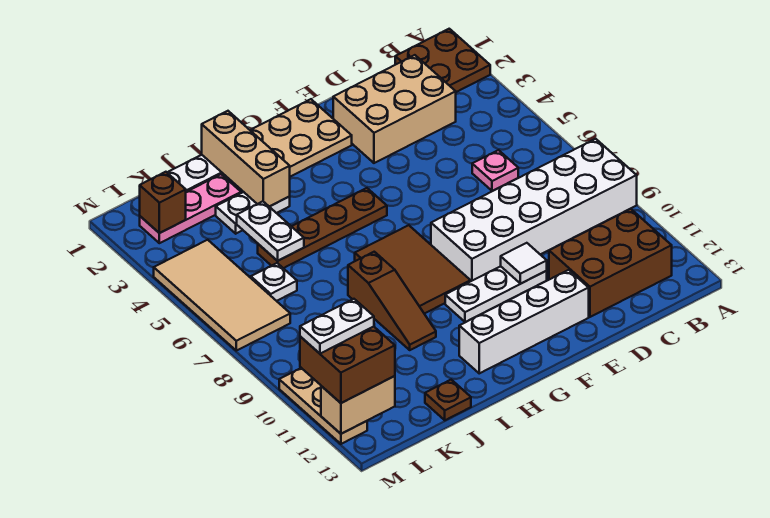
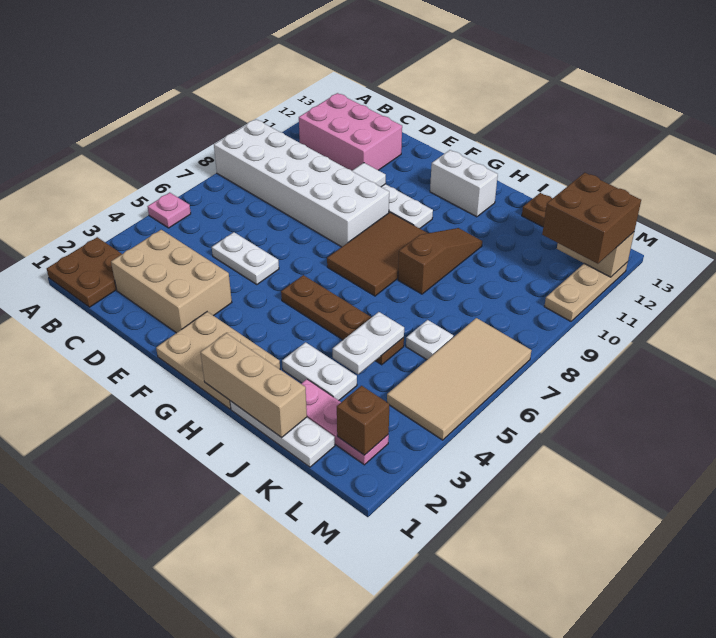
brown brick B11:D12 level 1 -> pink brick B11:D12 level 1
pink plate C6 level 1 -> pink plate A5 level 1
white brick E12:H12 level 1 -> white brick G12:H12 level 1
tan brick I1:I3 level 2 -> tan brick H1:J1 level 2
white plate L11:M11 level 4 -> white plate D5:E5 level 1

